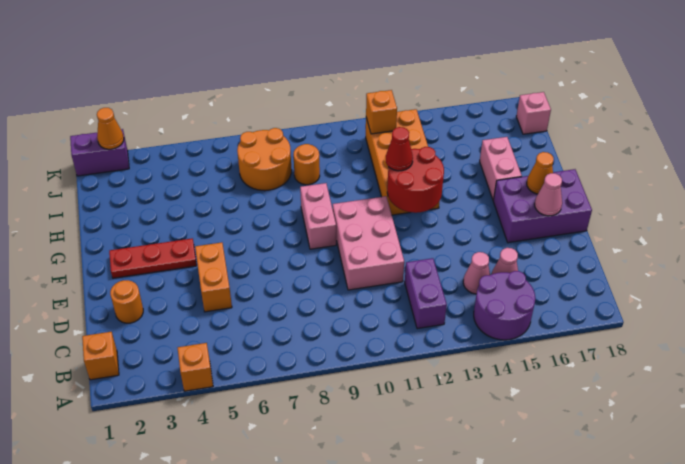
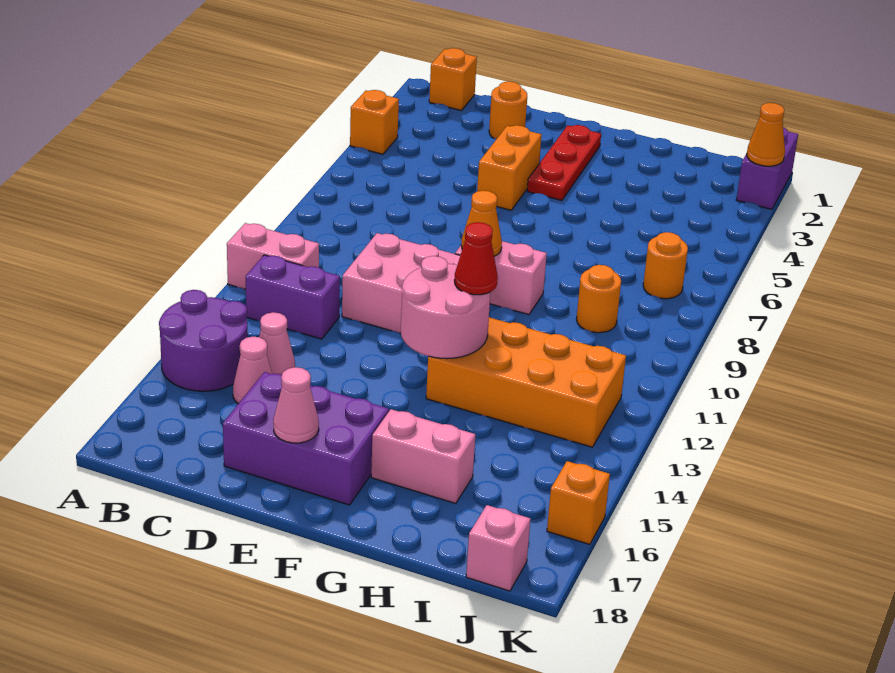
none -> pink brick A11:B11 level 1
orange brick D5:E5 level 1 -> orange brick E4:E5 level 1
purple brick E16:F18 level 1 -> purple brick D16:F17 level 1
red round brick F12:G13 level 2 -> pink round brick F12:G13 level 2
orange cone F17 level 2 -> orange cone F9 level 2
orange round brick I7:J8 level 1 -> orange round brick J7 level 1
orange brick J12 level 2 -> orange brick K16 level 1

